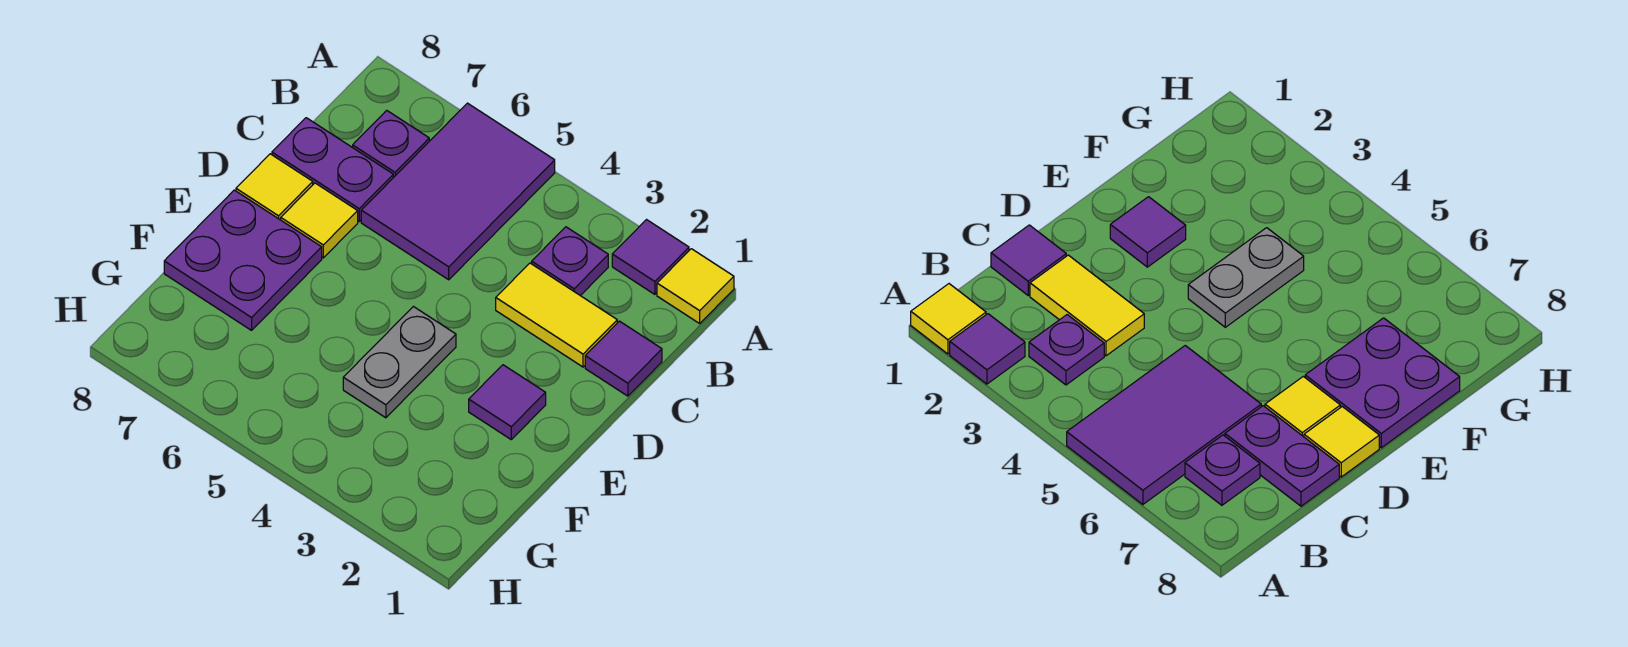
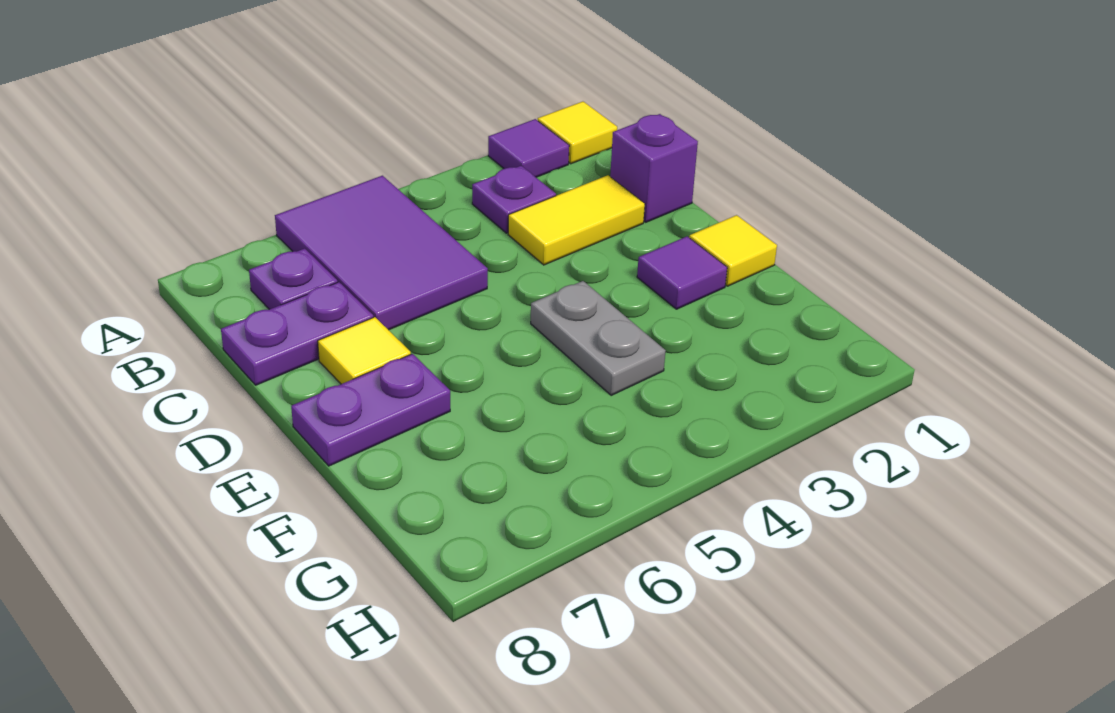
purple tile C1 level 1 -> purple brick C1 level 1
yellow tile D8 level 1 -> yellow tile E1 level 1
purple plate E7:F8 level 1 -> purple plate E7:E8 level 1

